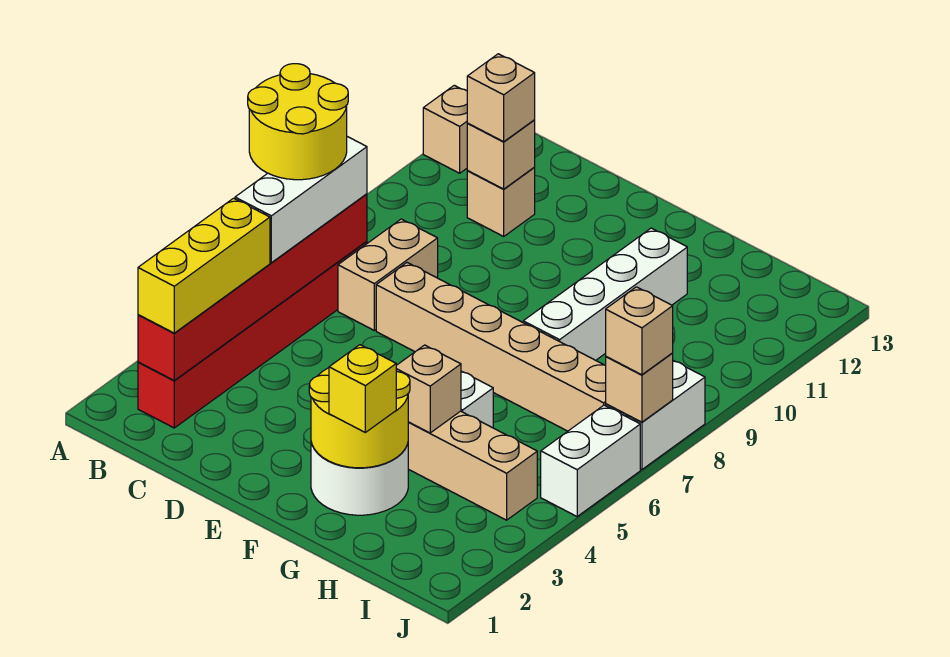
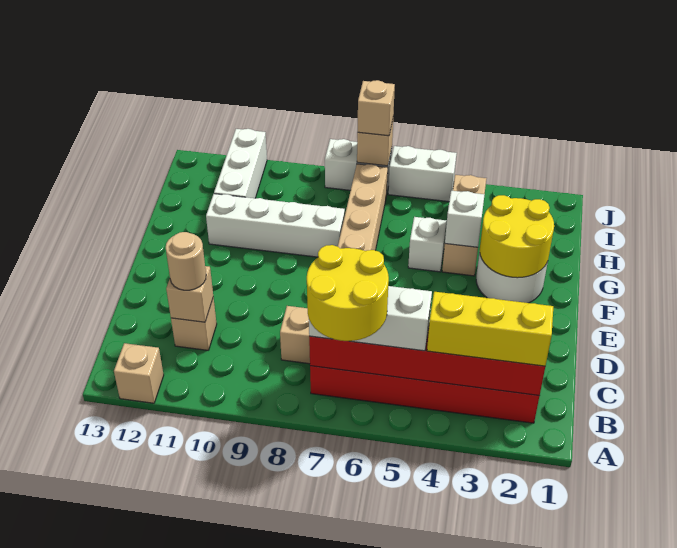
tan brick C11 level 3 -> tan round brick C11 level 3
yellow brick G2 level 3 -> none
tan brick G4 level 2 -> white brick G4 level 2
none -> white brick H11:J11 level 1

